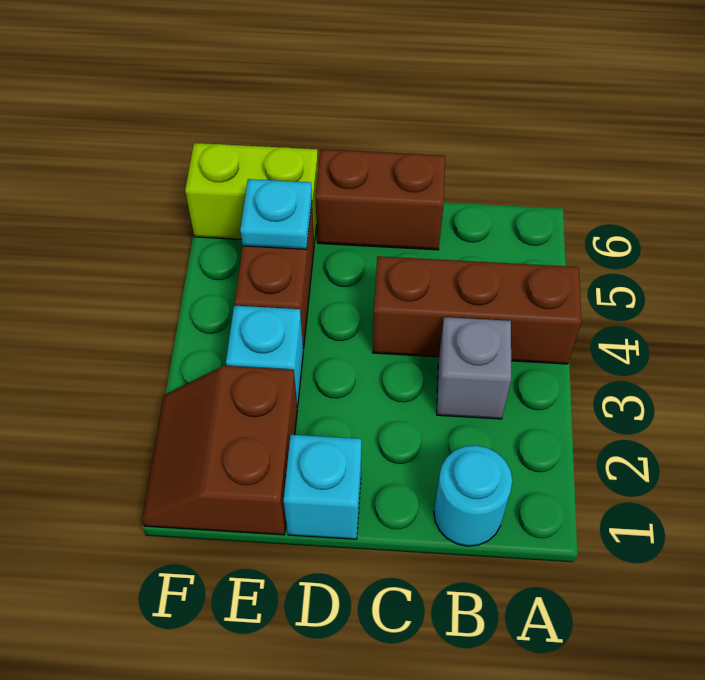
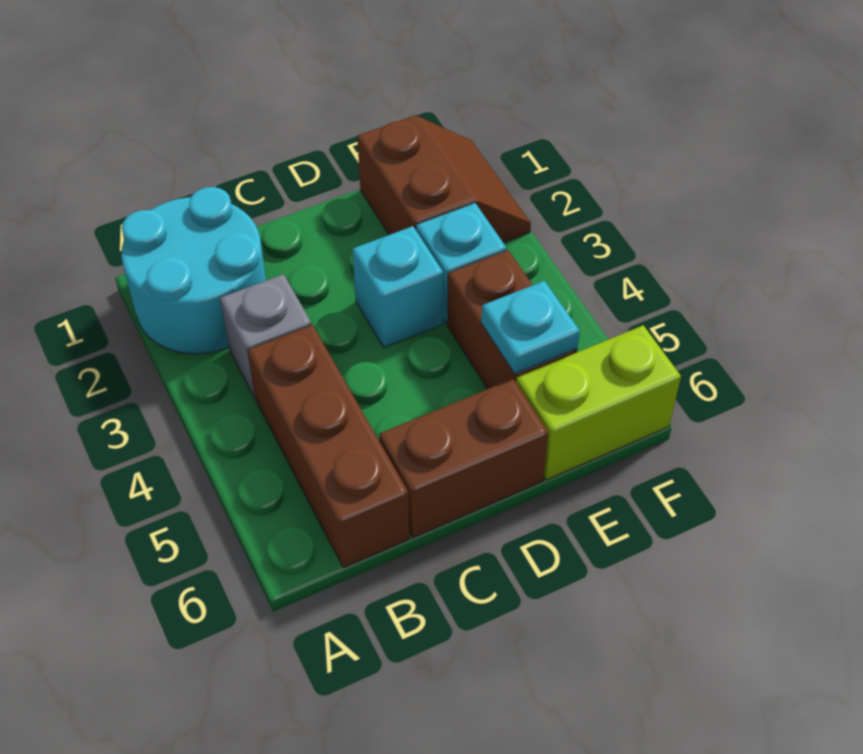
brown brick A4:C4 level 1 -> brown brick B4:B6 level 1
cyan round brick B1 level 1 -> cyan round brick A1:B2 level 1
cyan brick D1 level 1 -> cyan brick D3 level 1

